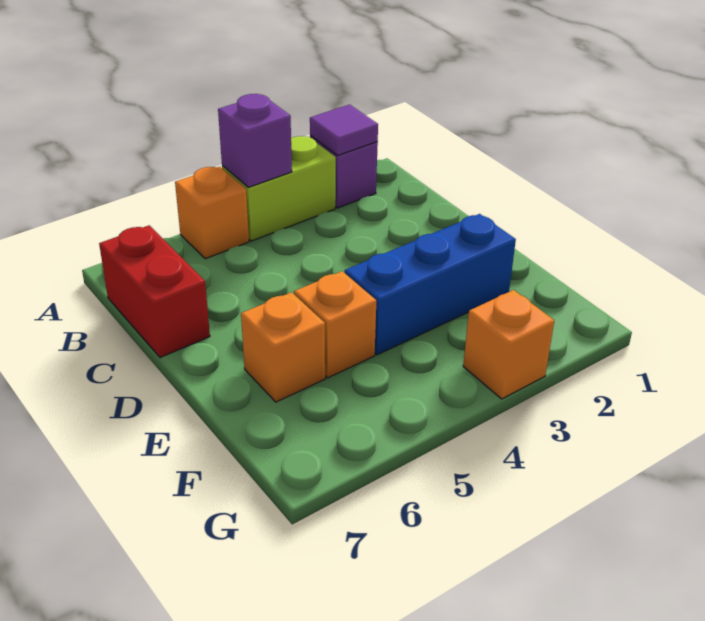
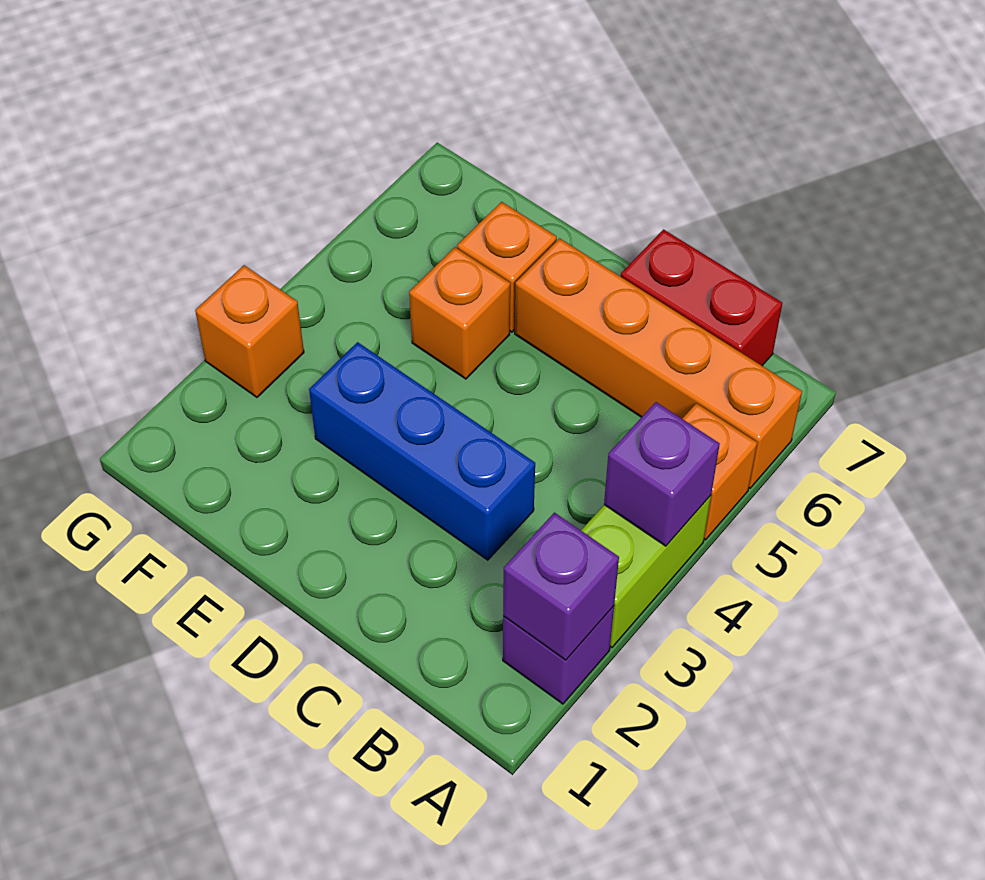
purple tile A2 level 2 -> purple brick A2 level 2
none -> orange brick A6:D6 level 1
blue brick E2:E4 level 1 -> blue brick C3:E3 level 1

